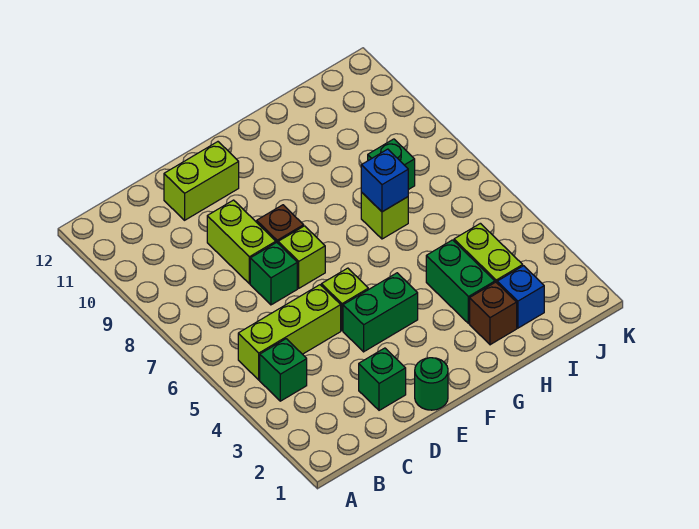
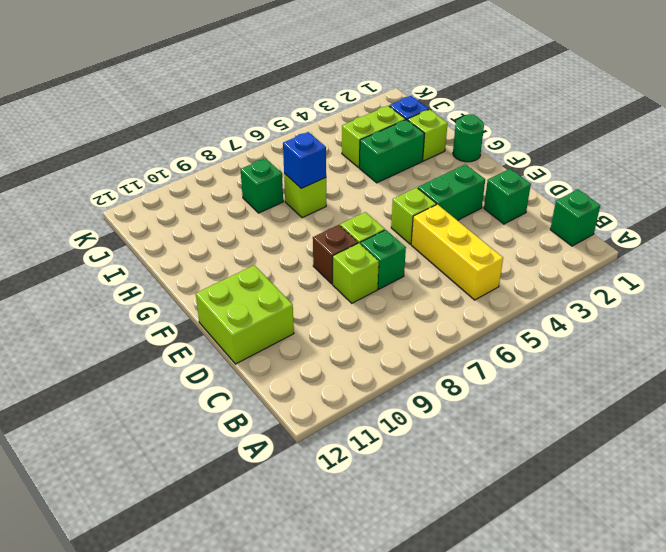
green brick B4 level 1 -> green brick B1 level 1
lime brick B5:D5 level 1 -> yellow brick B5:D5 level 1
lime brick D8:D9 level 1 -> lime brick D8 level 1
lime brick D11:E11 level 1 -> lime brick D11:E12 level 1
green round brick E1 level 1 -> green round brick G1 level 1
green brick E4:F4 level 1 -> green brick E3:E4 level 1
brown brick H2 level 1 -> lime brick H2 level 1

